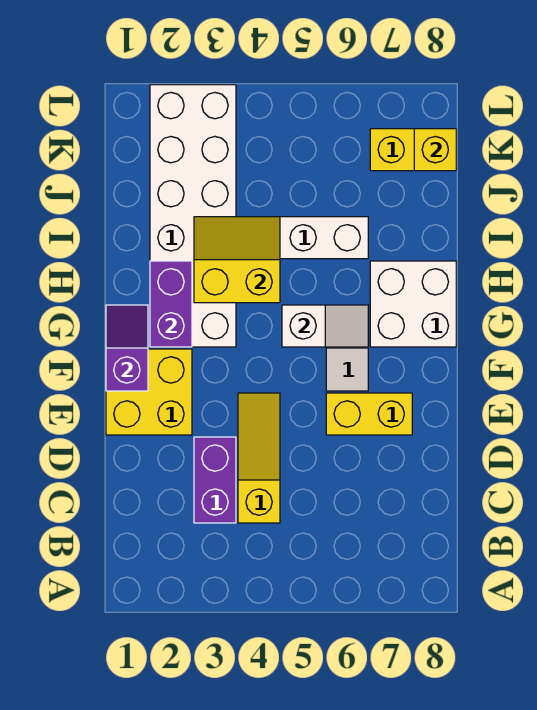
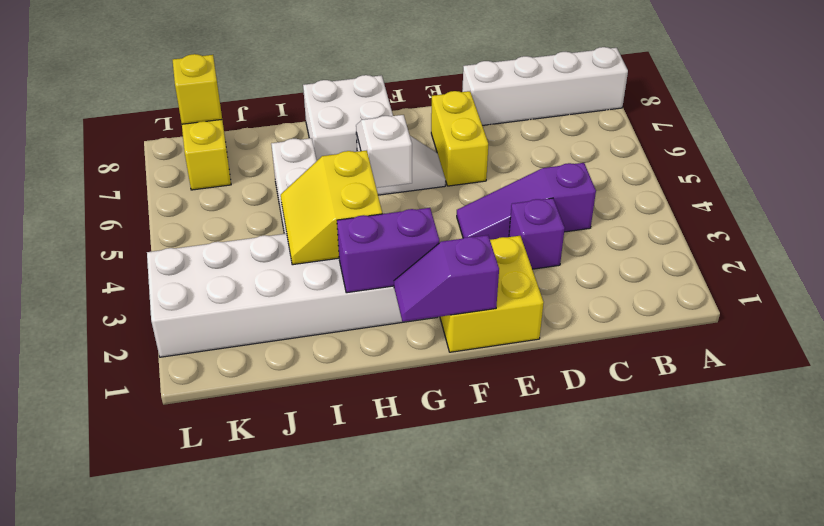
none -> white brick A8:D8 level 1
purple brick C3:D3 level 1 -> purple brick D3 level 1
yellow slope C4:E4 level 1 top C -> purple slope C4:E4 level 1 top C

